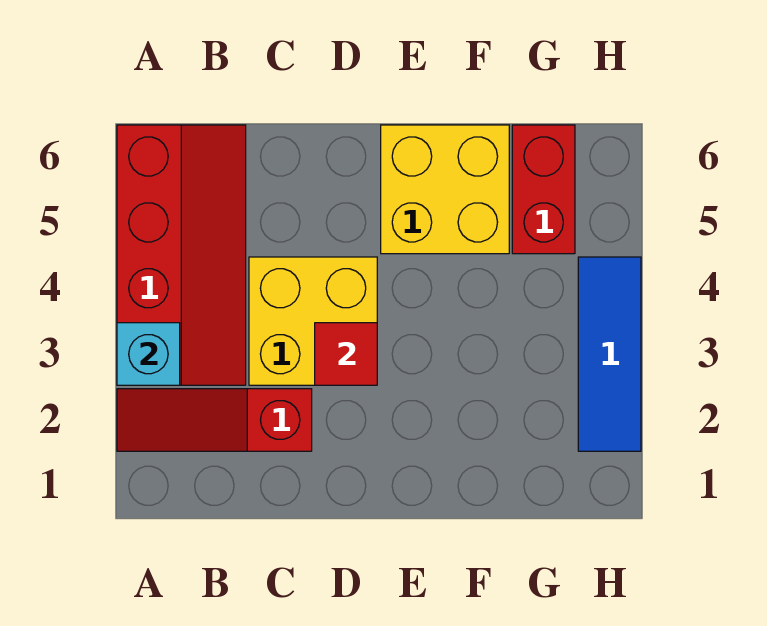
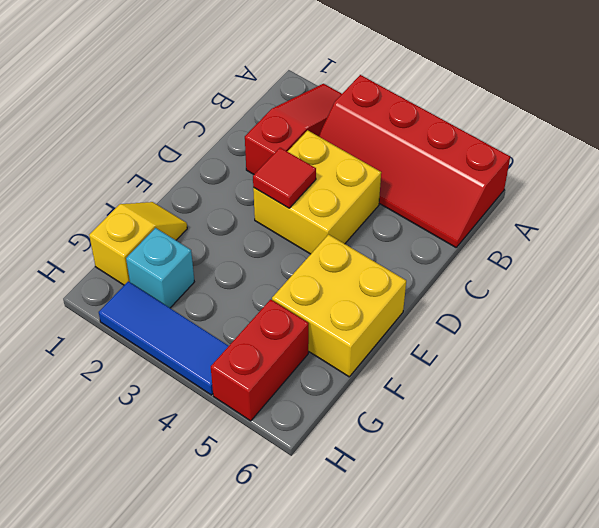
cyan brick A3 level 2 -> cyan brick G2 level 1
none -> yellow slope F1:G1 level 1 top G
red brick G5:G6 level 1 -> red brick G5:H5 level 1

